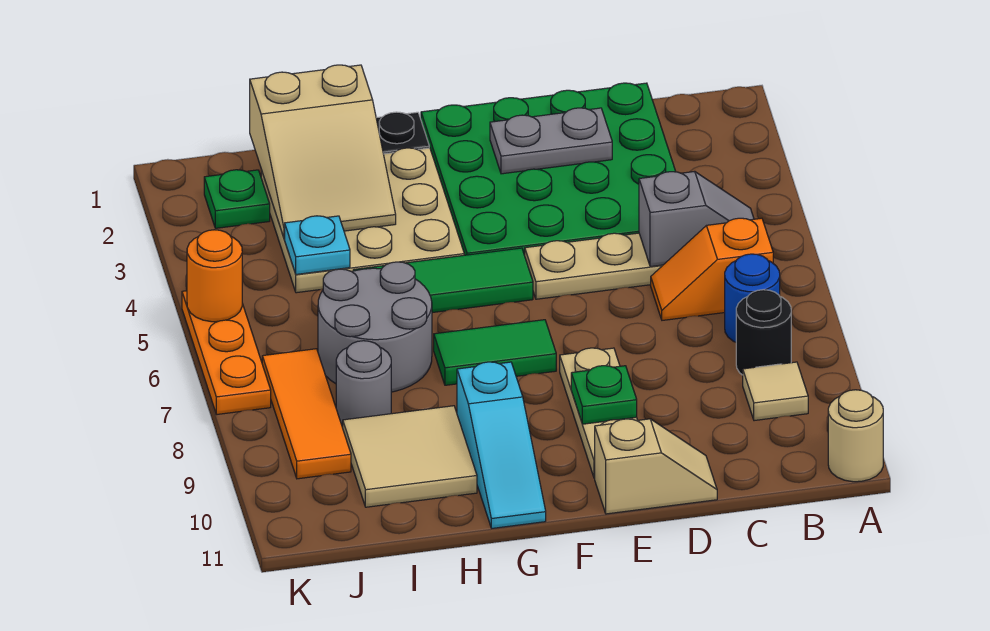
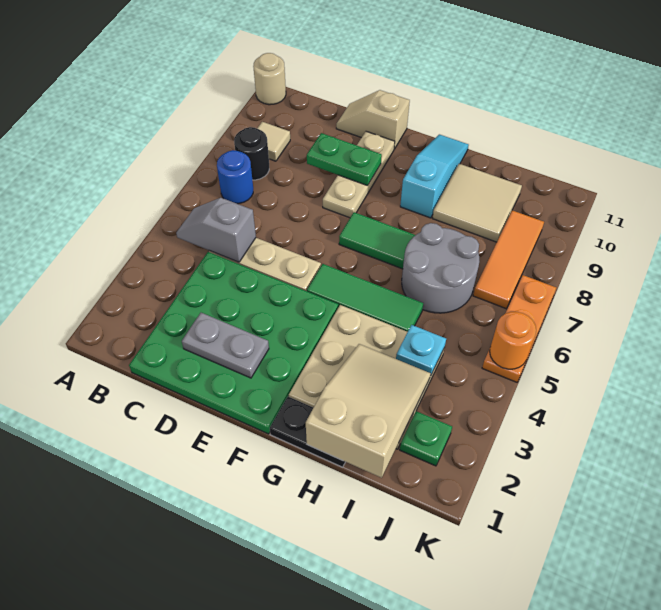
orange slope B6:C6 level 1 top B -> none
green plate E9 level 2 -> green plate D9:E9 level 2
grey round brick I8 level 1 -> none

